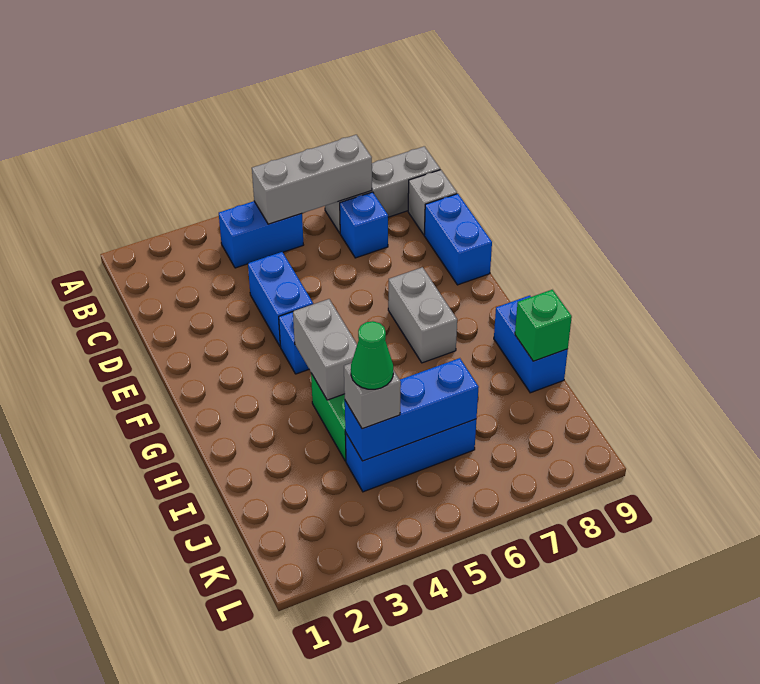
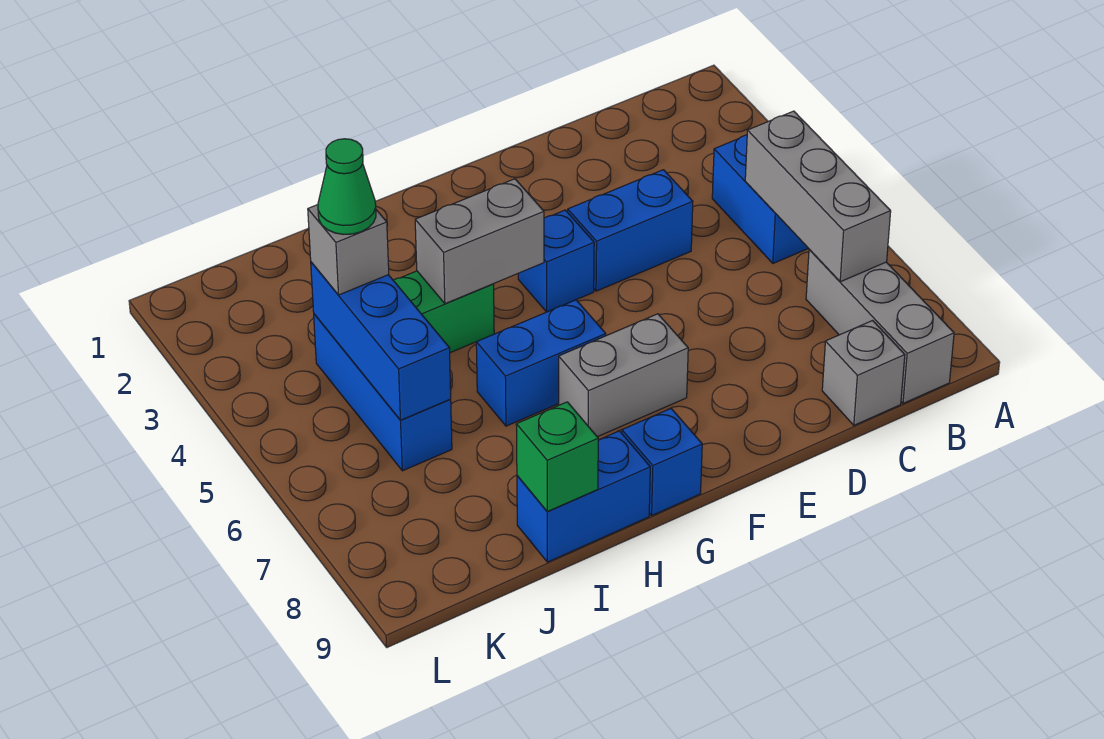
blue brick C7 level 1 -> blue brick G9 level 1
blue brick D9:E9 level 1 -> blue brick G6:H6 level 1

